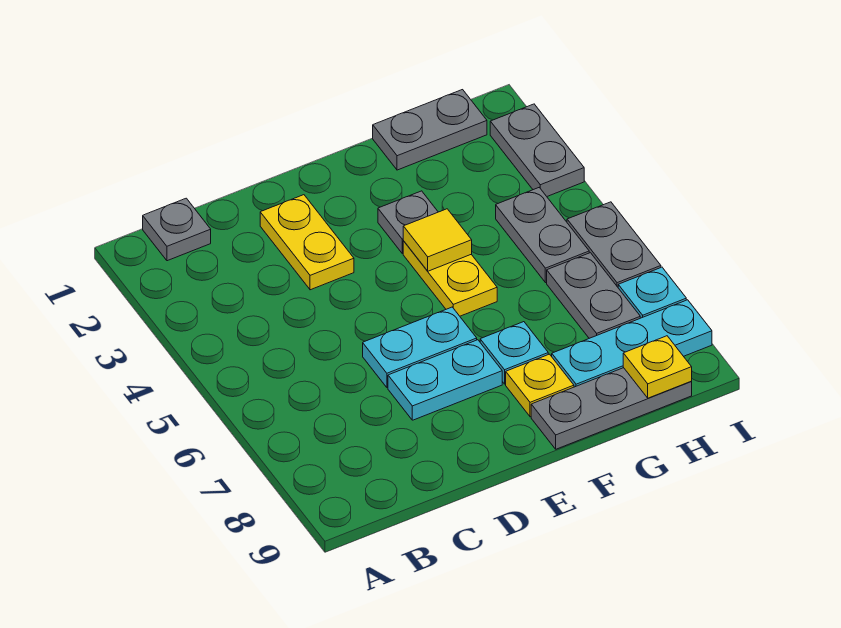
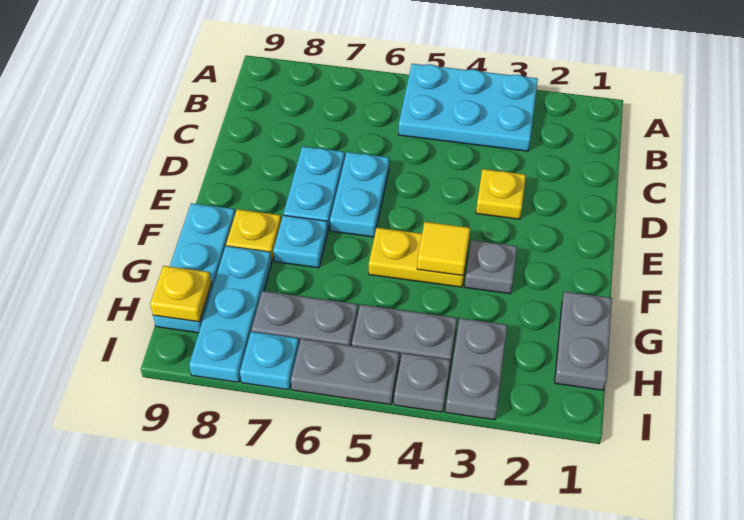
none -> cyan plate A3:B5 level 1
grey plate B1 level 1 -> grey plate I4 level 1
yellow plate D2:D3 level 1 -> yellow plate D3 level 1
grey plate F9:H9 level 1 -> cyan plate F9:H9 level 1
grey plate I2:I3 level 1 -> grey plate H3:I3 level 1

